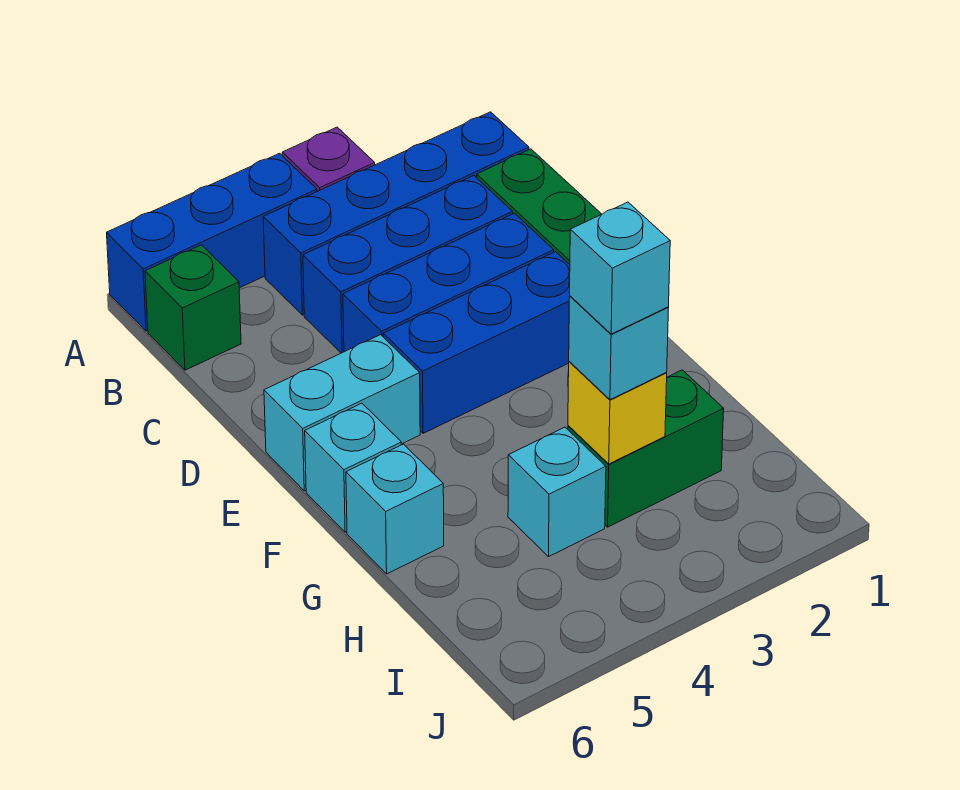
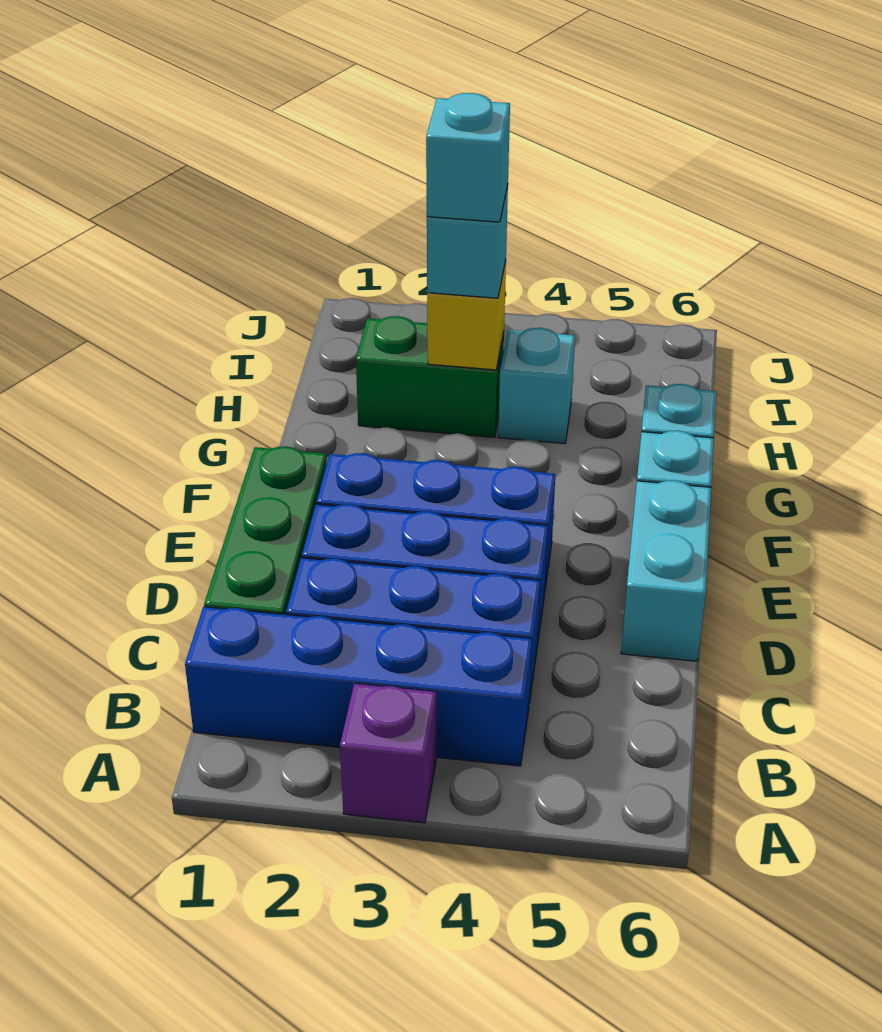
blue brick A4:A6 level 1 -> none
green brick B6 level 1 -> none
cyan brick E5:E6 level 1 -> cyan brick D6:E6 level 1

